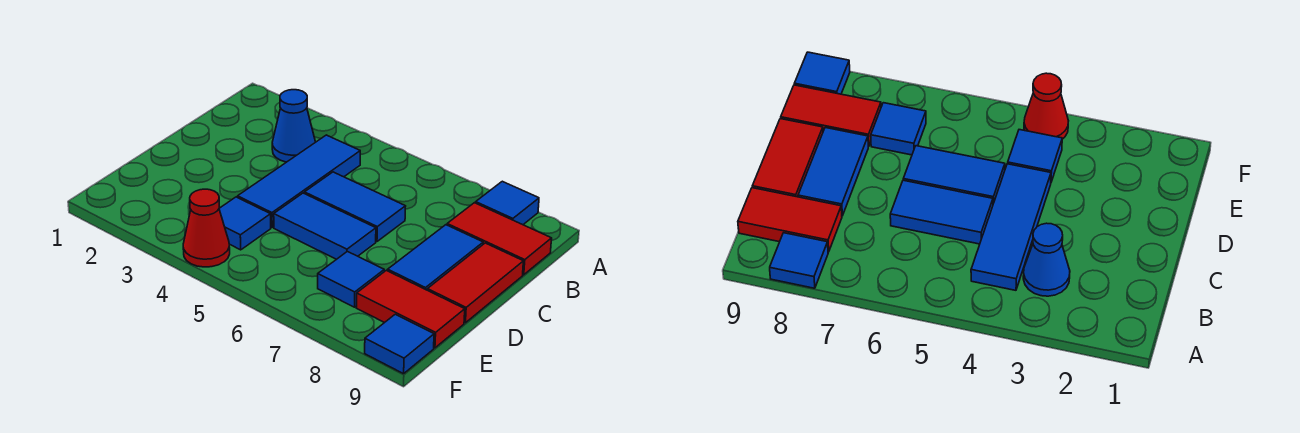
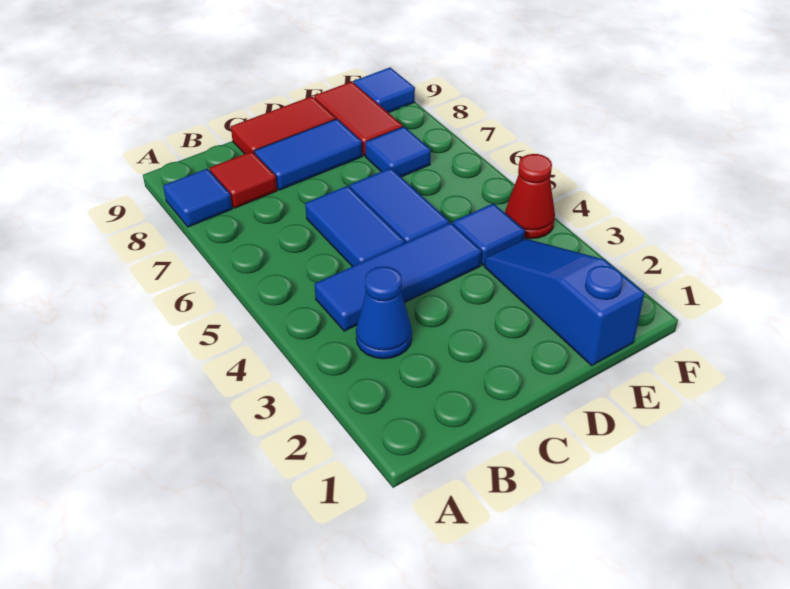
red tile B8:B9 level 1 -> red tile B8 level 1
none -> blue slope E1:E3 level 1 top 1

